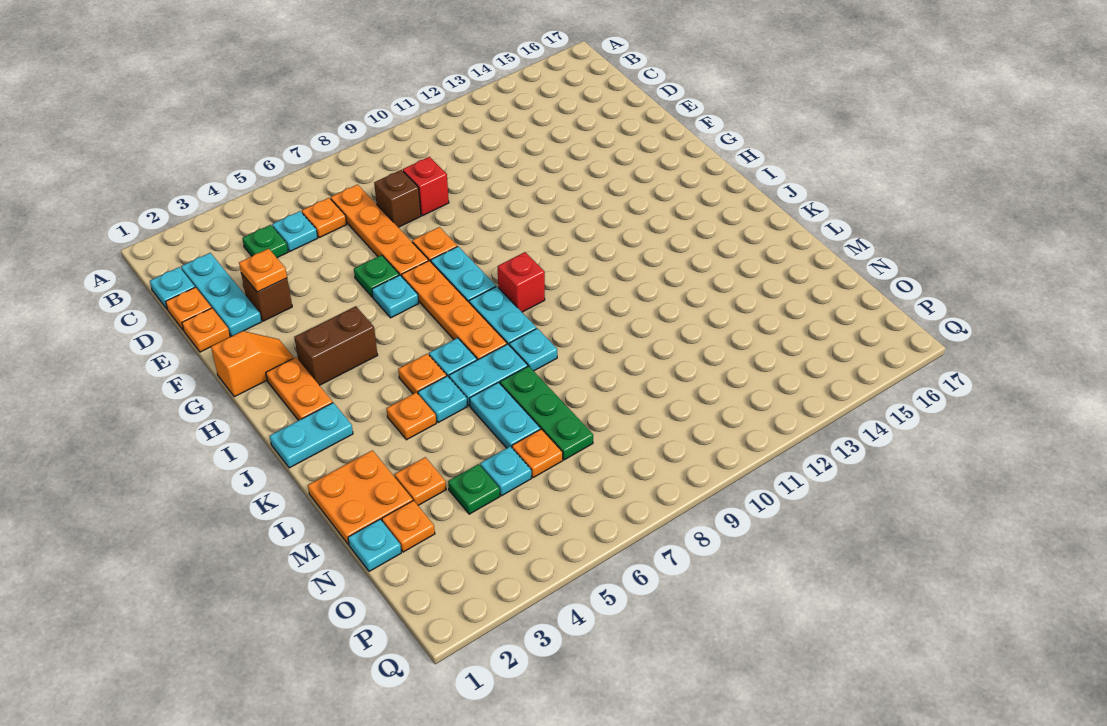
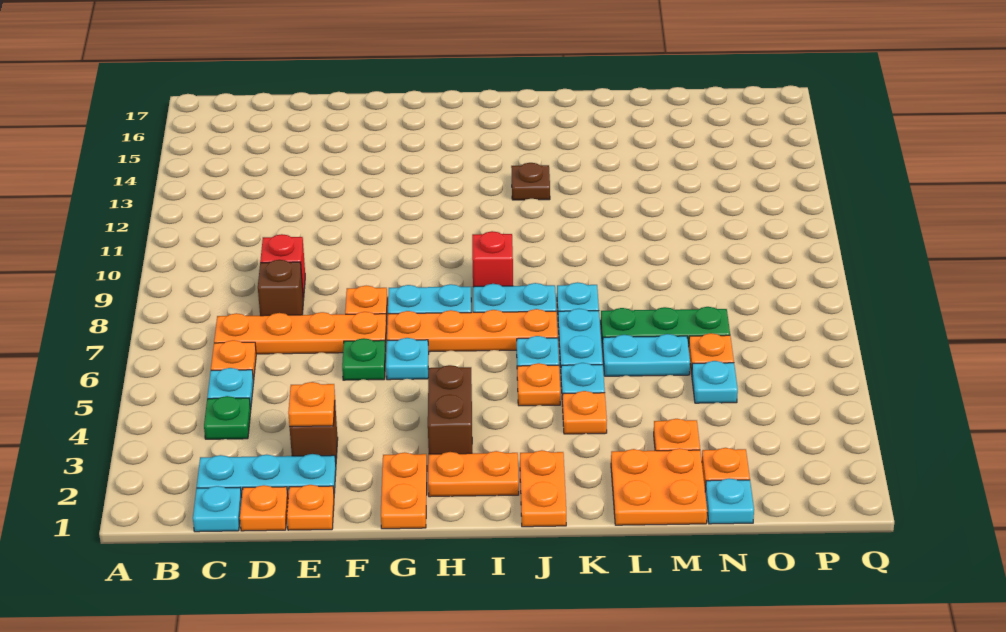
orange slope G1:G2 level 1 top 1 -> orange plate G1:G2 level 1
cyan plate J1:J2 level 1 -> orange plate J1:J2 level 1
none -> brown plate J13 level 1
green plate N4 level 1 -> none

